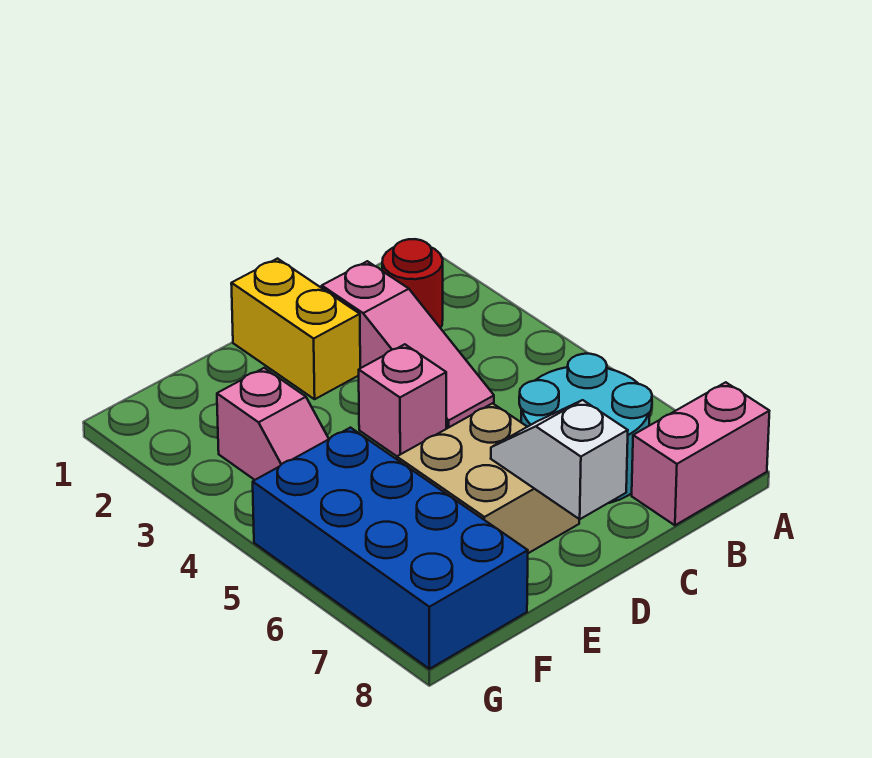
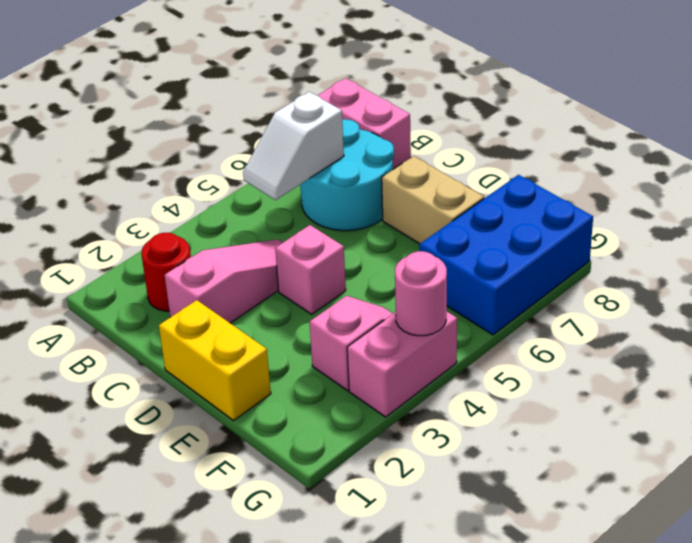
yellow brick D1:D2 level 1 -> yellow brick D1:E1 level 1
tan brick D6:E7 level 1 -> tan brick D7:E7 level 1
white slope D7:D8 level 2 top 8 -> white slope B5:B6 level 2 top 6
blue brick F5:G8 level 1 -> blue brick F6:G8 level 1
none -> pink brick G3:G4 level 1
none -> pink round brick G4 level 2

